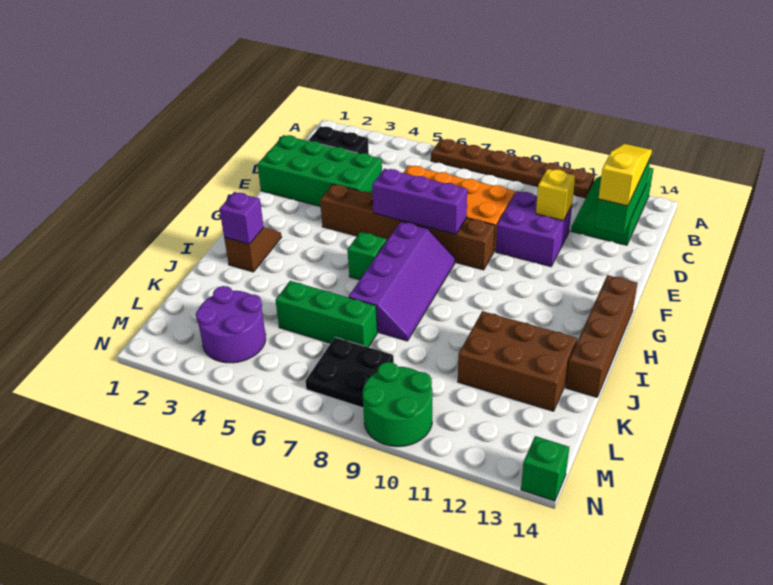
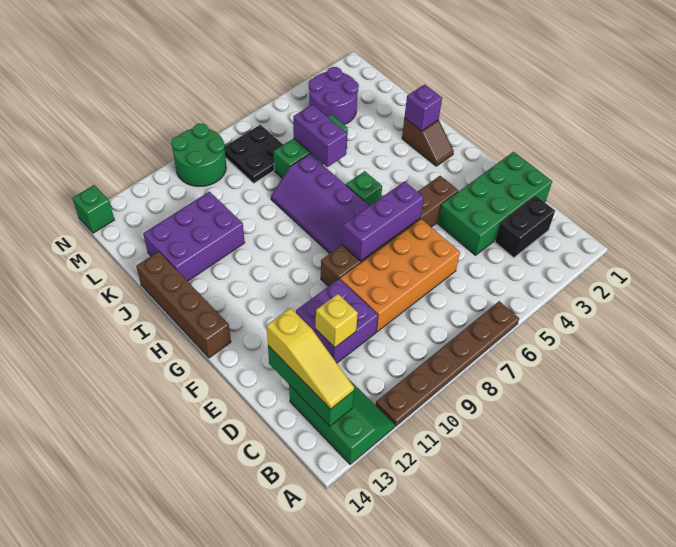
none -> purple brick J6:K6 level 2
brown brick J11:K13 level 1 -> purple brick J11:K13 level 1

